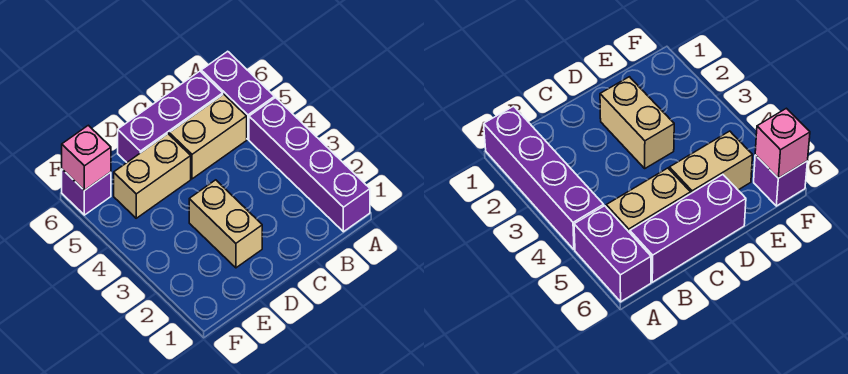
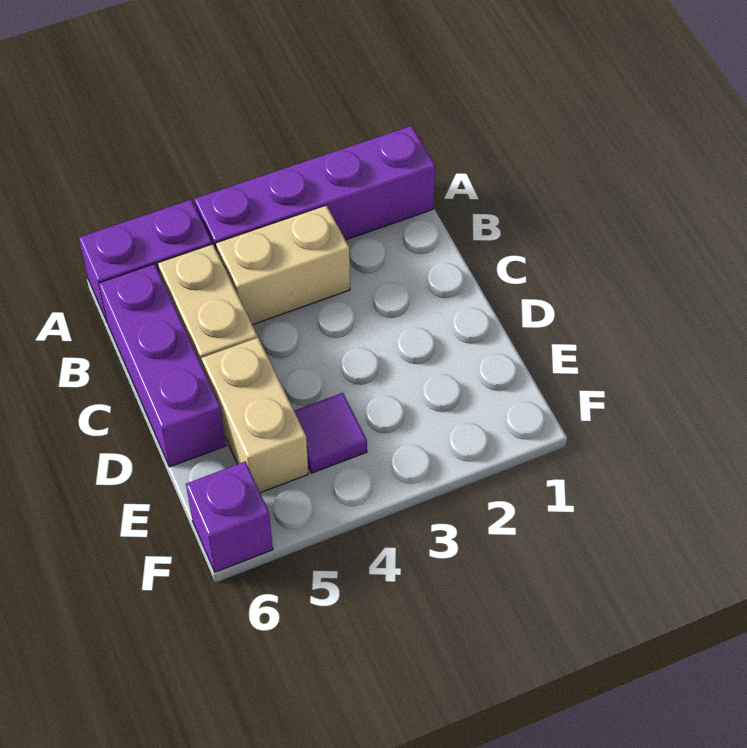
tan brick D2:D3 level 1 -> tan brick B3:B4 level 1
none -> purple tile E4 level 1
pink brick F6 level 2 -> none

